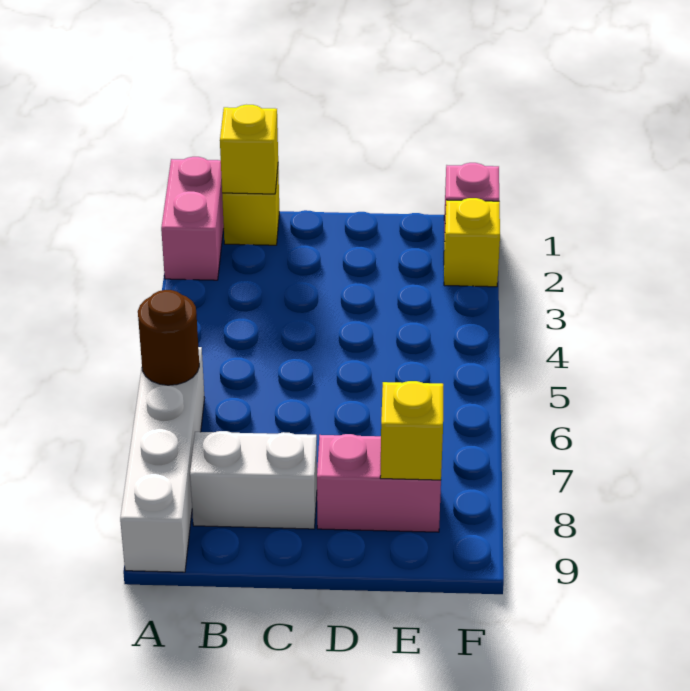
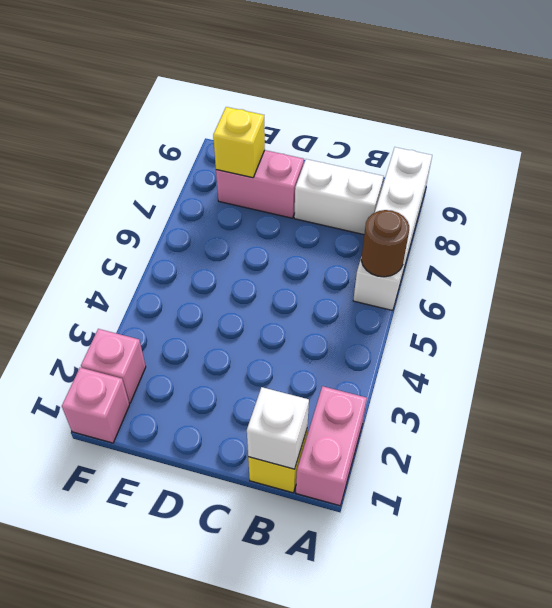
yellow brick B1 level 2 -> white brick B1 level 2
yellow brick F2 level 1 -> pink brick F2 level 1

